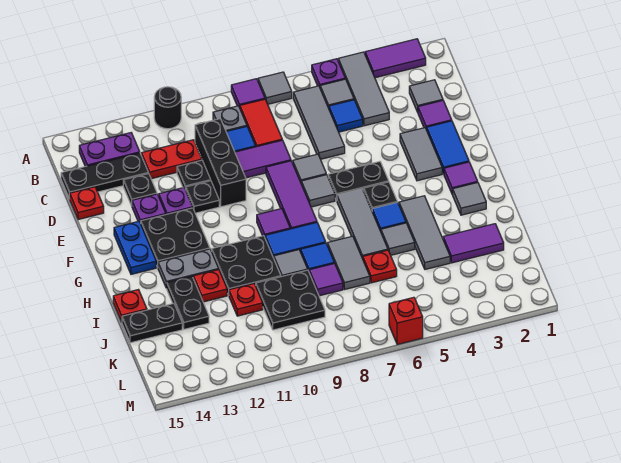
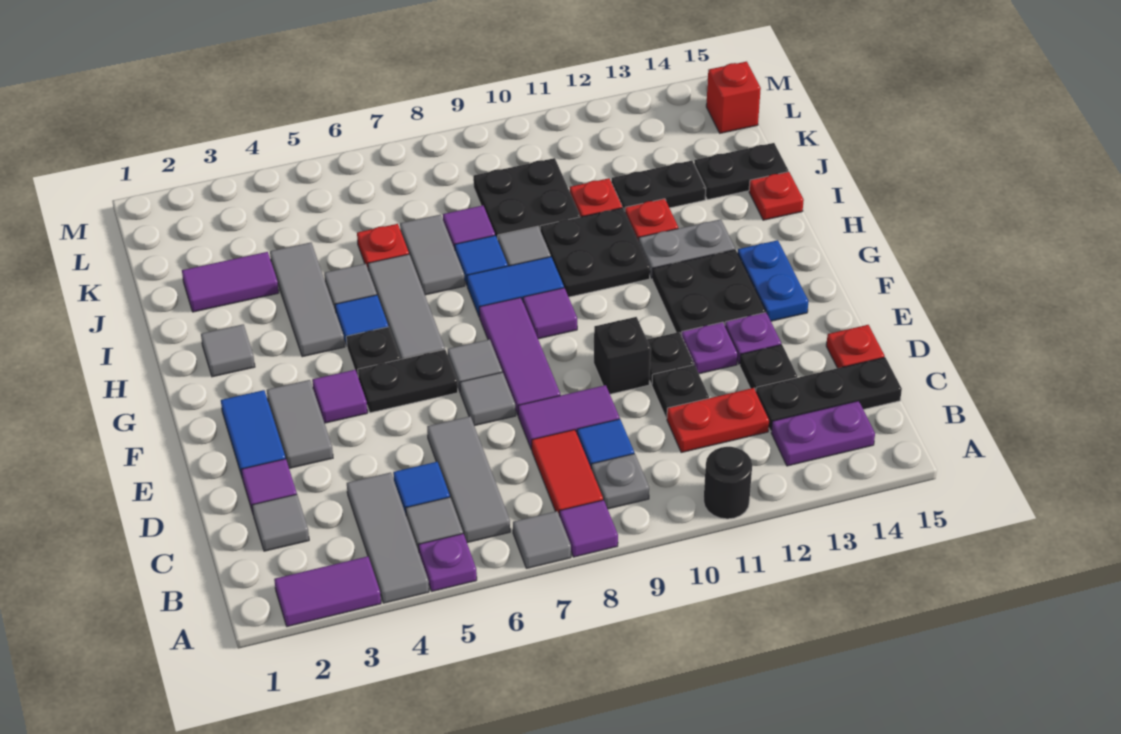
black brick C10:E10 level 1 -> black brick E10 level 1
purple tile G2 level 1 -> purple tile F4 level 1
black plate I13:J13 level 1 -> black plate J12:J13 level 1
red brick M6 level 1 -> red brick L15 level 1

